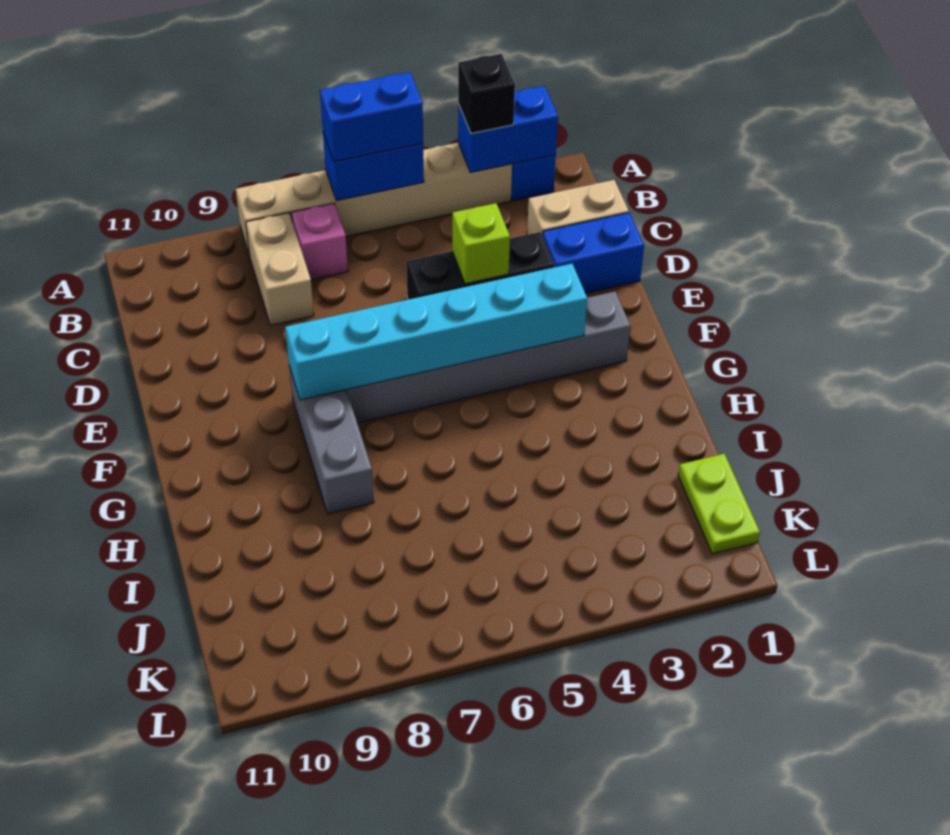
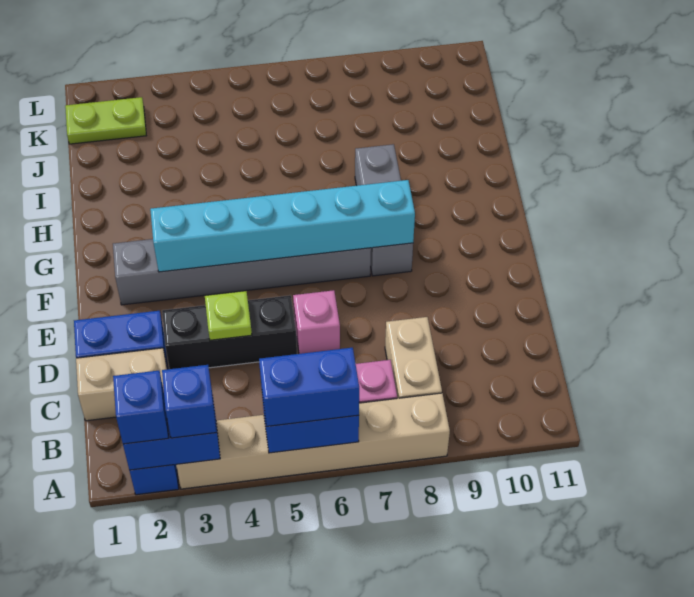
none -> blue brick A2 level 3
black brick A3 level 3 -> blue brick A3 level 3
lime brick D4 level 2 -> lime plate D4 level 2
none -> pink brick D6 level 1
lime plate J1:K1 level 1 -> lime plate K1:K2 level 1

